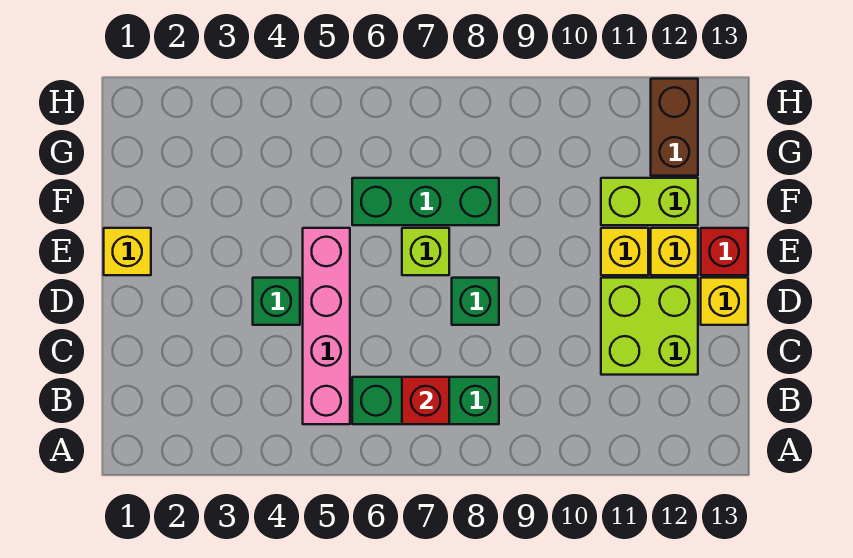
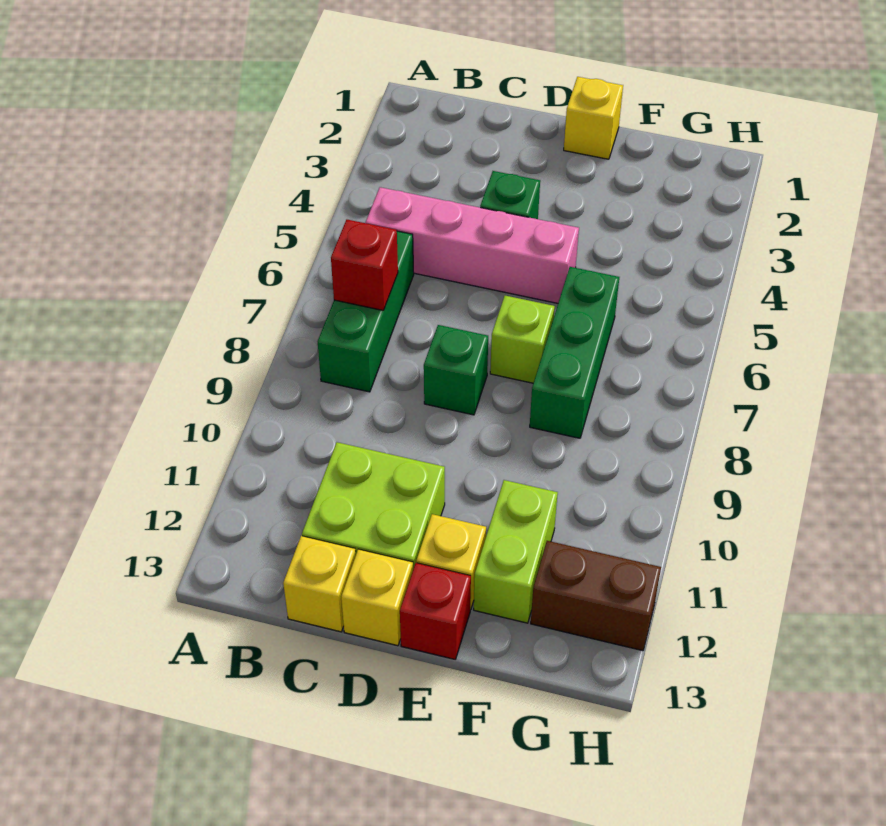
yellow brick E11 level 1 -> yellow brick C13 level 1

